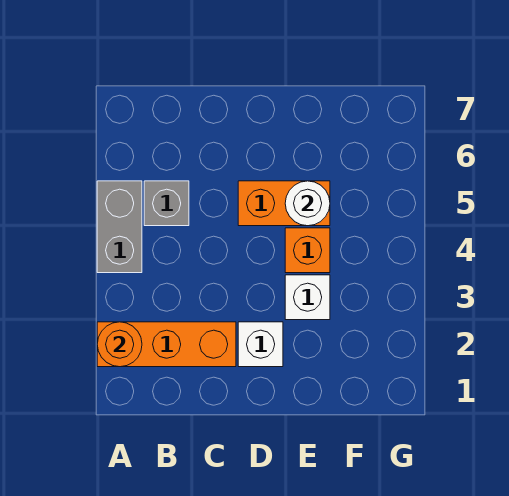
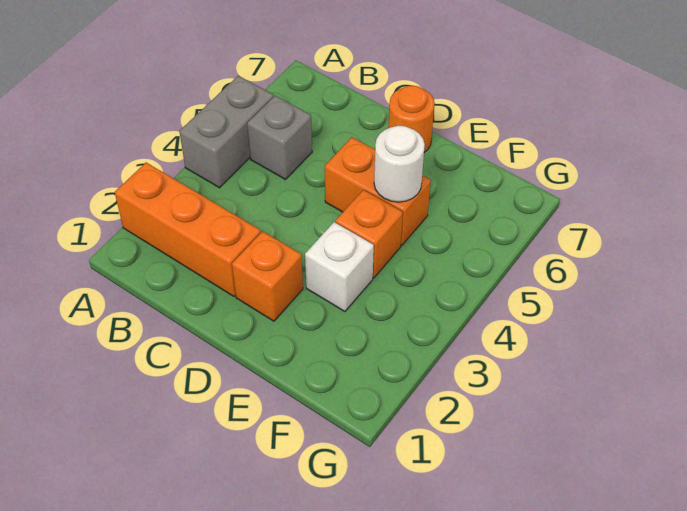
orange round brick A2 level 2 -> orange round brick D7 level 1
white brick D2 level 1 -> orange brick D2 level 1

